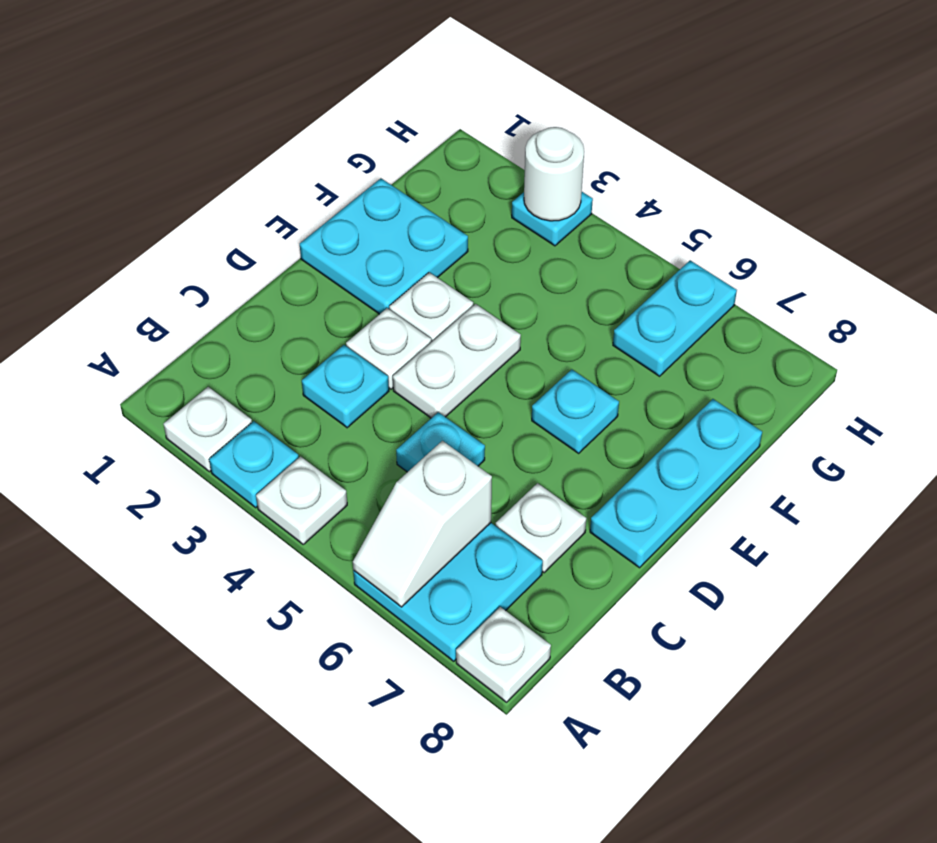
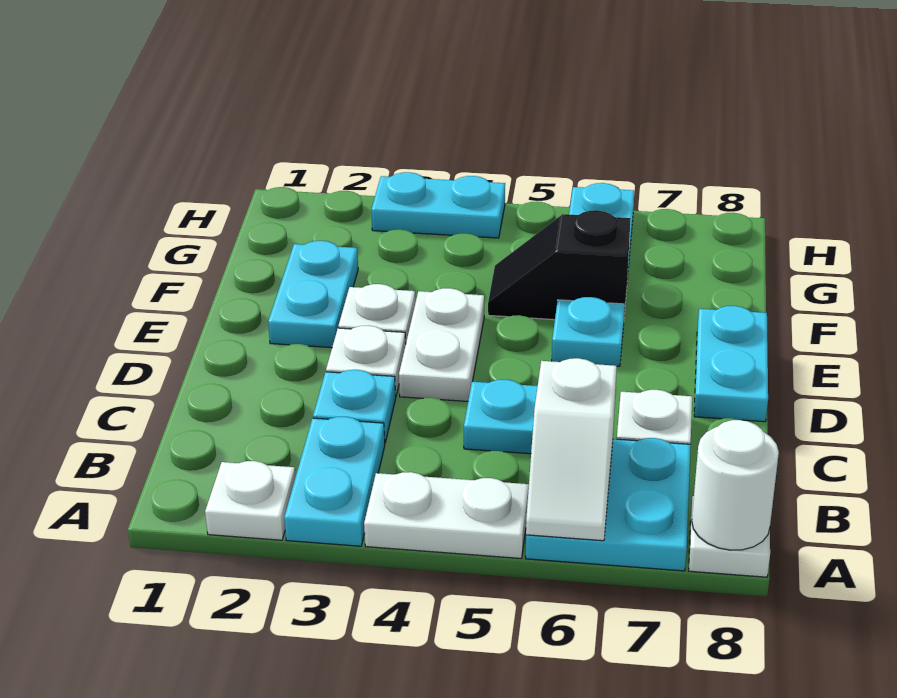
cyan plate A3 level 1 -> cyan plate A3:B3 level 1
white plate A4 level 1 -> white plate A4:A5 level 1
cyan plate D8:F8 level 1 -> cyan plate D8:E8 level 1
cyan plate E1:F2 level 1 -> cyan plate E2:F2 level 1
none -> black slope F5:F6 level 1 top 6
cyan plate H3 level 1 -> cyan plate H3:H4 level 1
white round brick H3 level 2 -> white round brick A8 level 2

